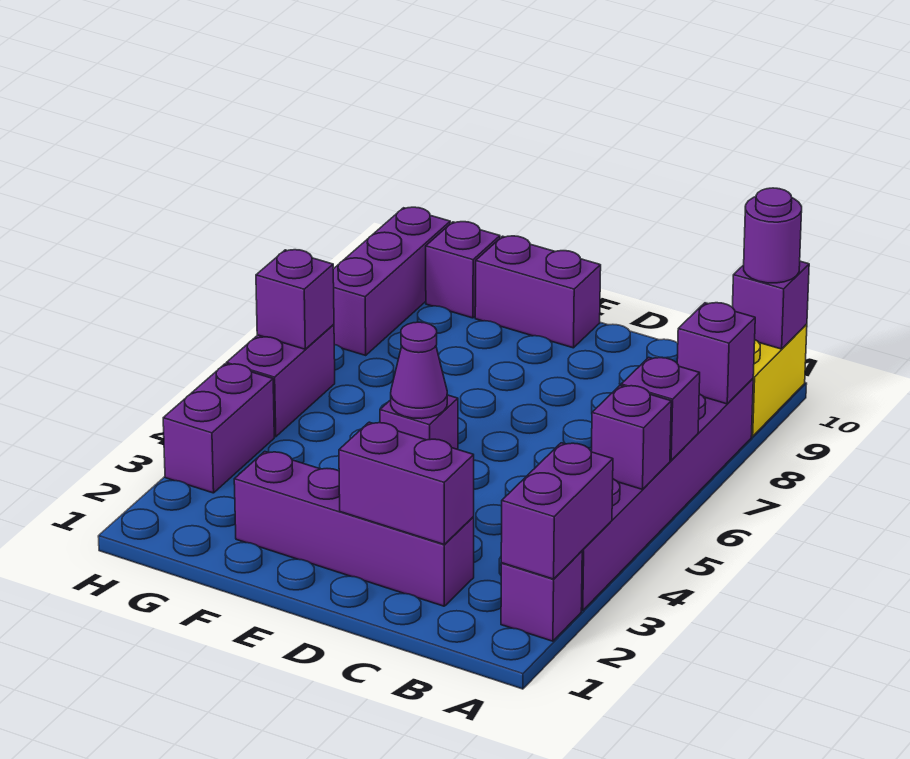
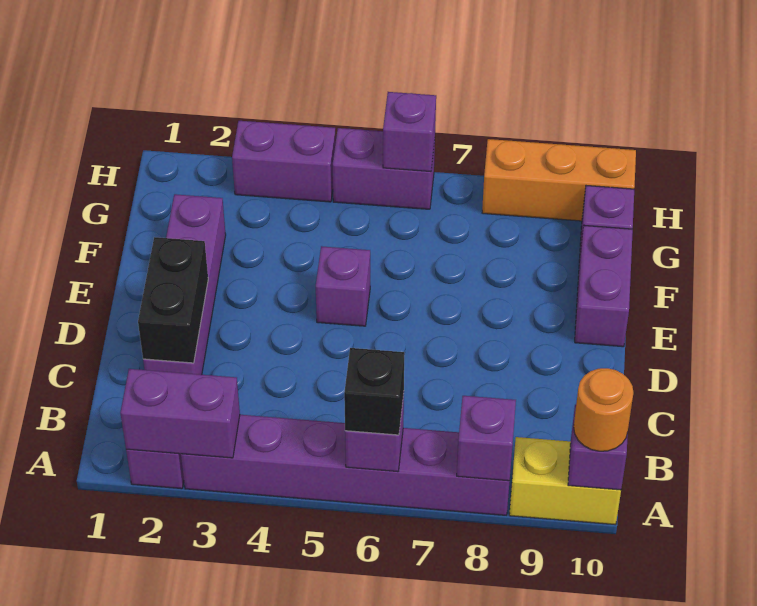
purple brick A5 level 2 -> none
none -> black brick A6 level 3
purple round brick A10 level 3 -> orange round brick A10 level 3
purple brick C2:D2 level 2 -> black brick C2:D2 level 2
purple cone E5 level 2 -> none
purple brick H8:H10 level 1 -> orange brick H8:H10 level 1

